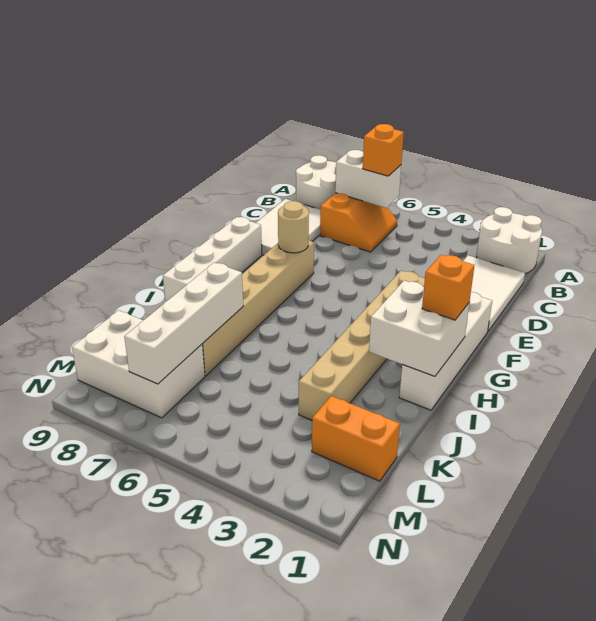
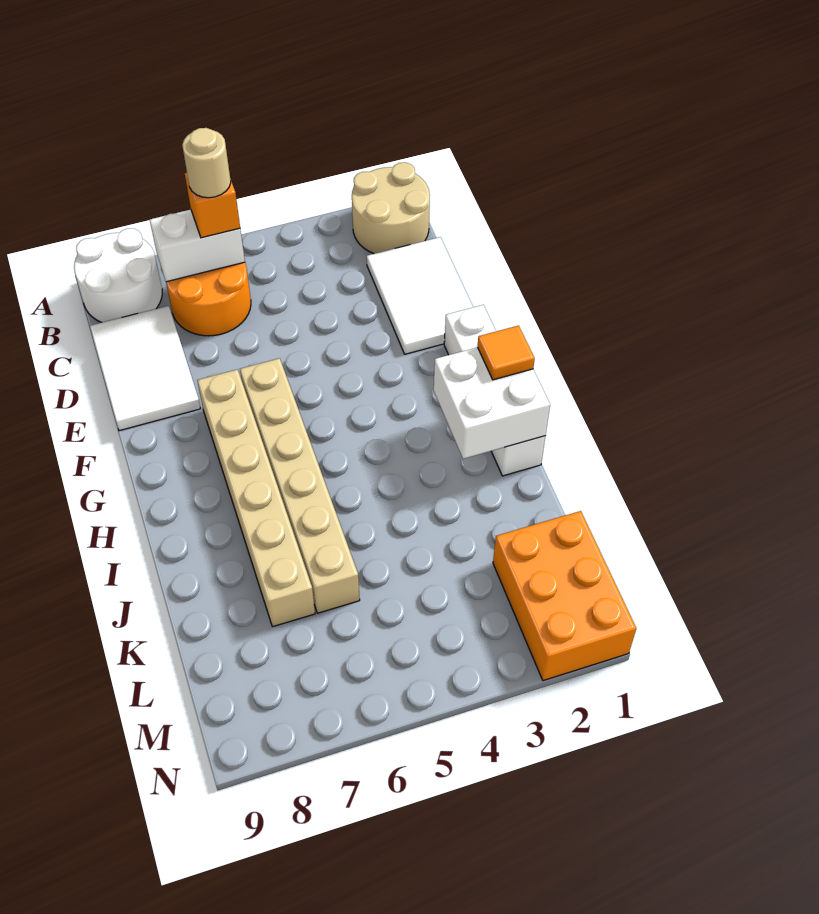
white round brick A1:B2 level 1 -> tan round brick A1:B2 level 1
orange slope B6:C7 level 1 top 7 -> orange round brick B6:C7 level 1
tan brick F3:K3 level 1 -> tan brick F6:K6 level 1
tan round brick F7 level 2 -> tan round brick B6 level 4
white brick F9:I9 level 1 -> none
orange brick H1 level 3 -> orange tile H1 level 3
white brick J7:M7 level 2 -> none
orange brick L1:L2 level 1 -> orange brick L1:N2 level 1
white brick L7:M9 level 1 -> none

